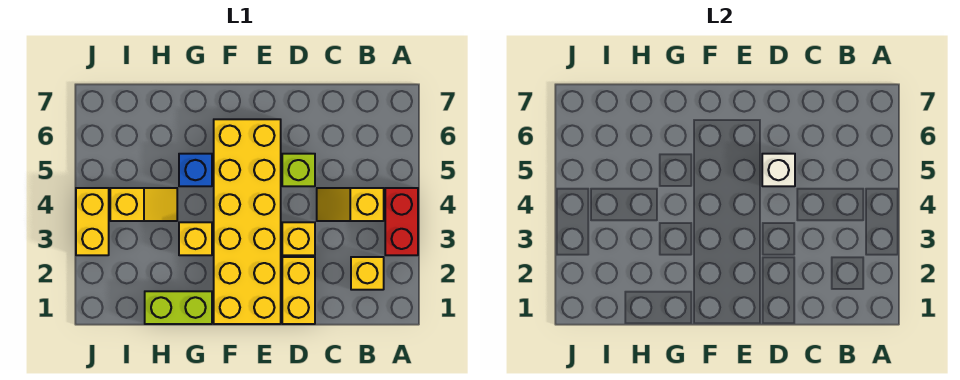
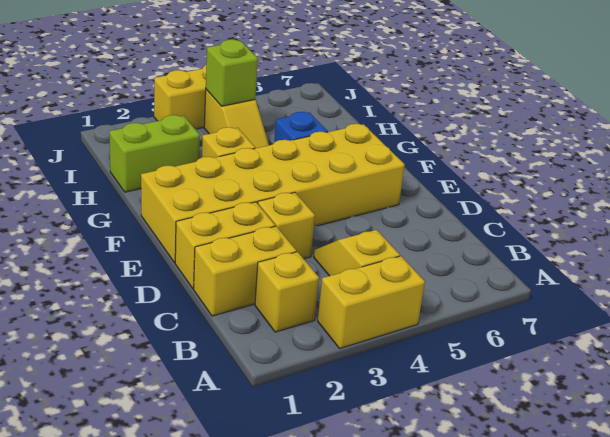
red brick A3:A4 level 1 -> yellow brick A3:A4 level 1
none -> yellow brick C1:C2 level 1
lime brick D5 level 1 -> lime brick I4 level 2
white brick D5 level 2 -> none
lime brick G1:H1 level 1 -> lime brick H1:H2 level 1

